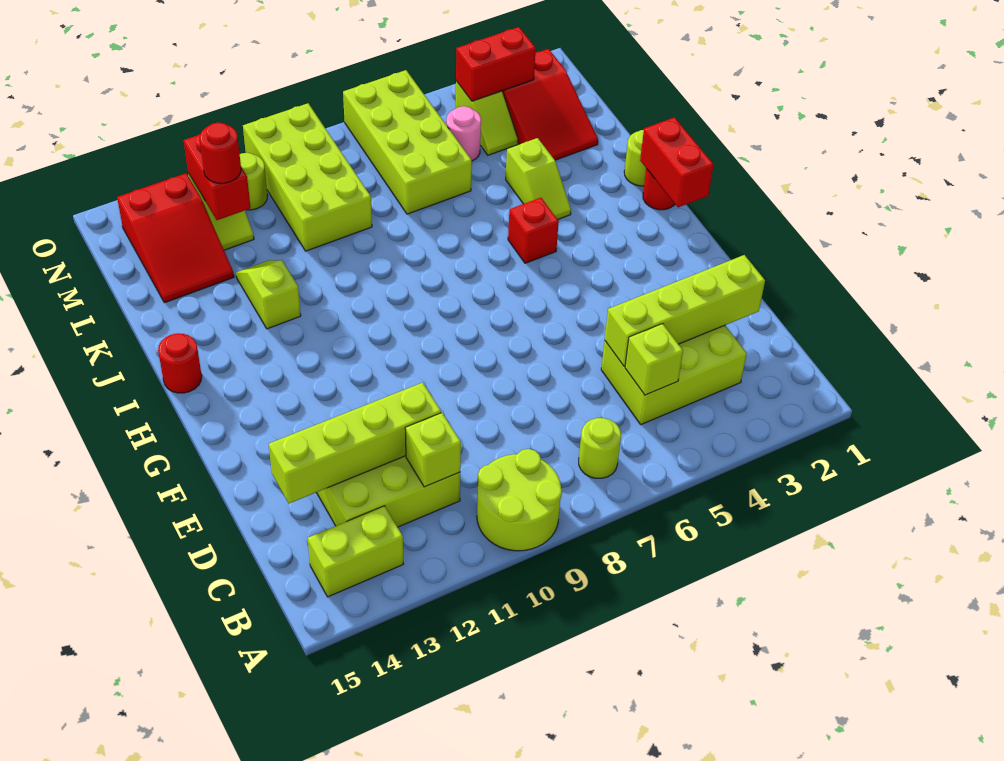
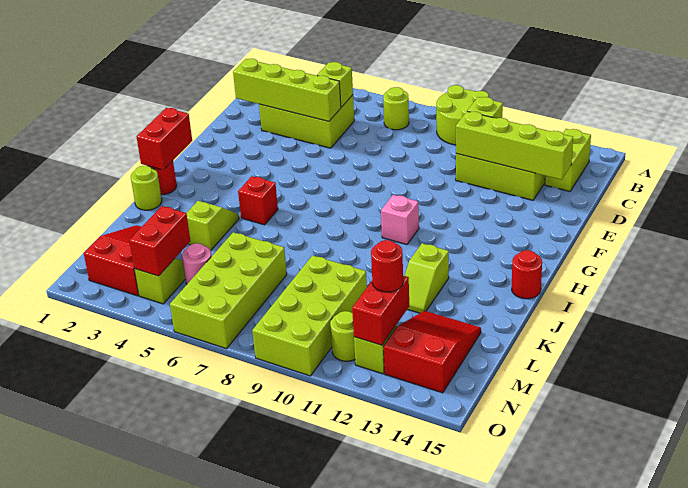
lime brick B13:B14 level 1 -> lime brick B14:C14 level 1
none -> pink brick H10 level 1
red brick N3:N4 level 2 -> red brick M4:N4 level 2

